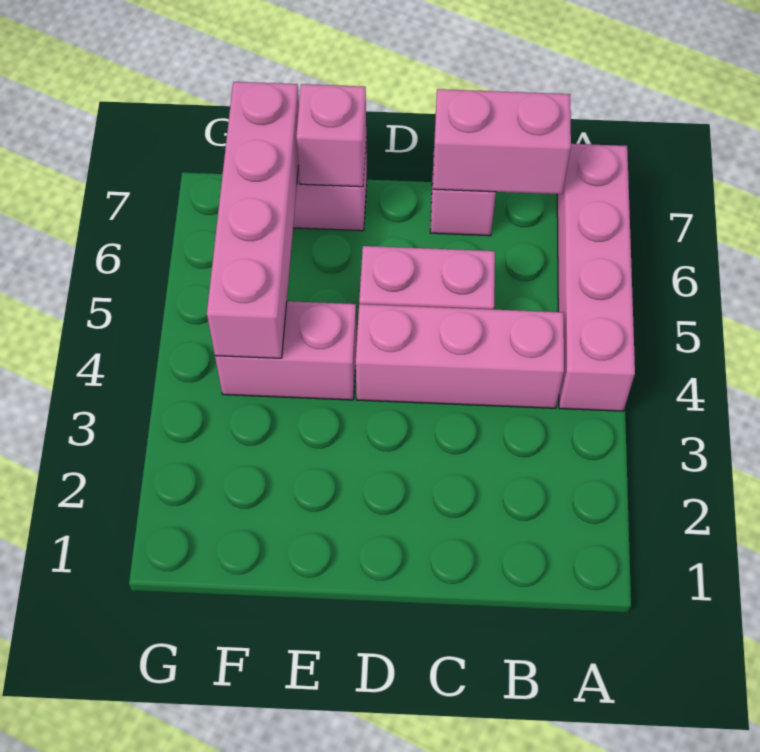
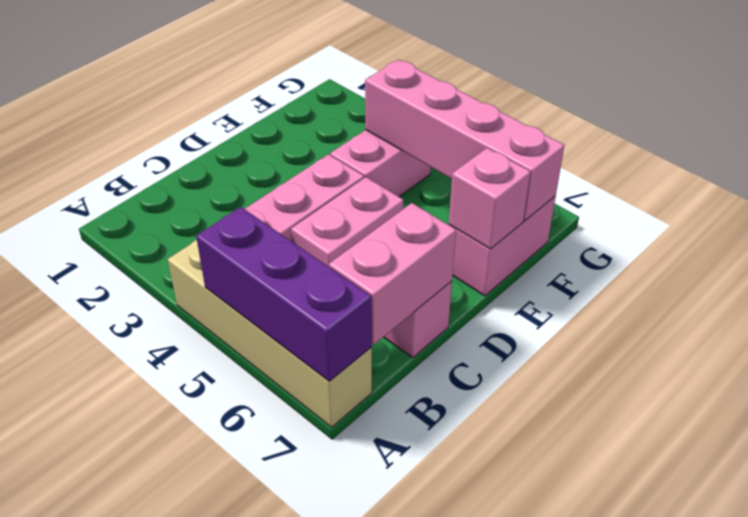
pink brick A4:A7 level 1 -> tan brick A4:A7 level 1
none -> purple brick A5:A7 level 2

